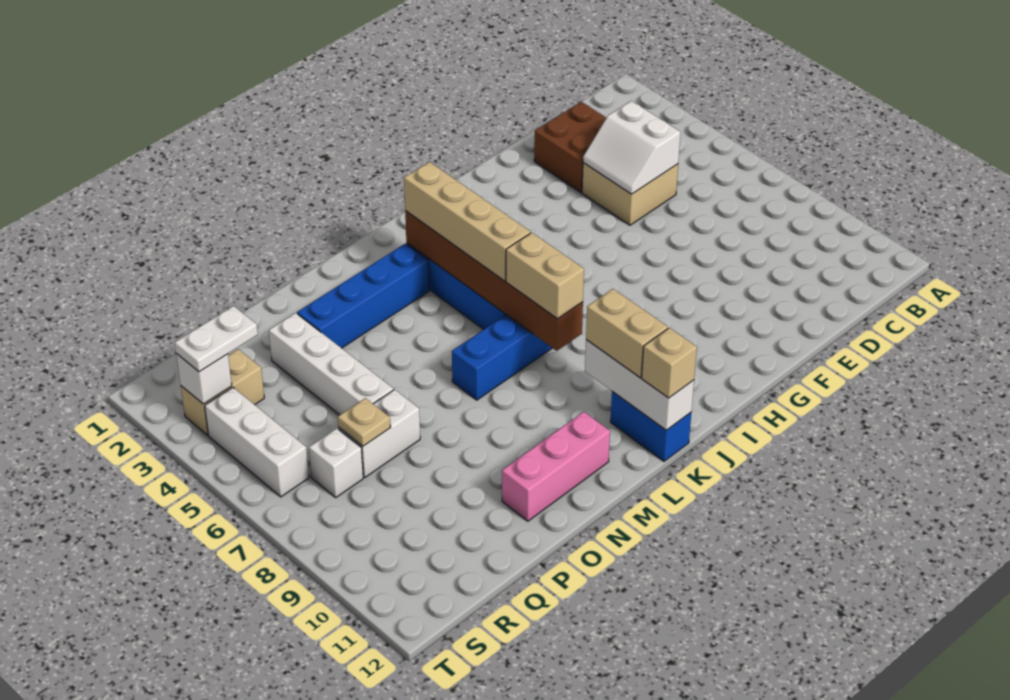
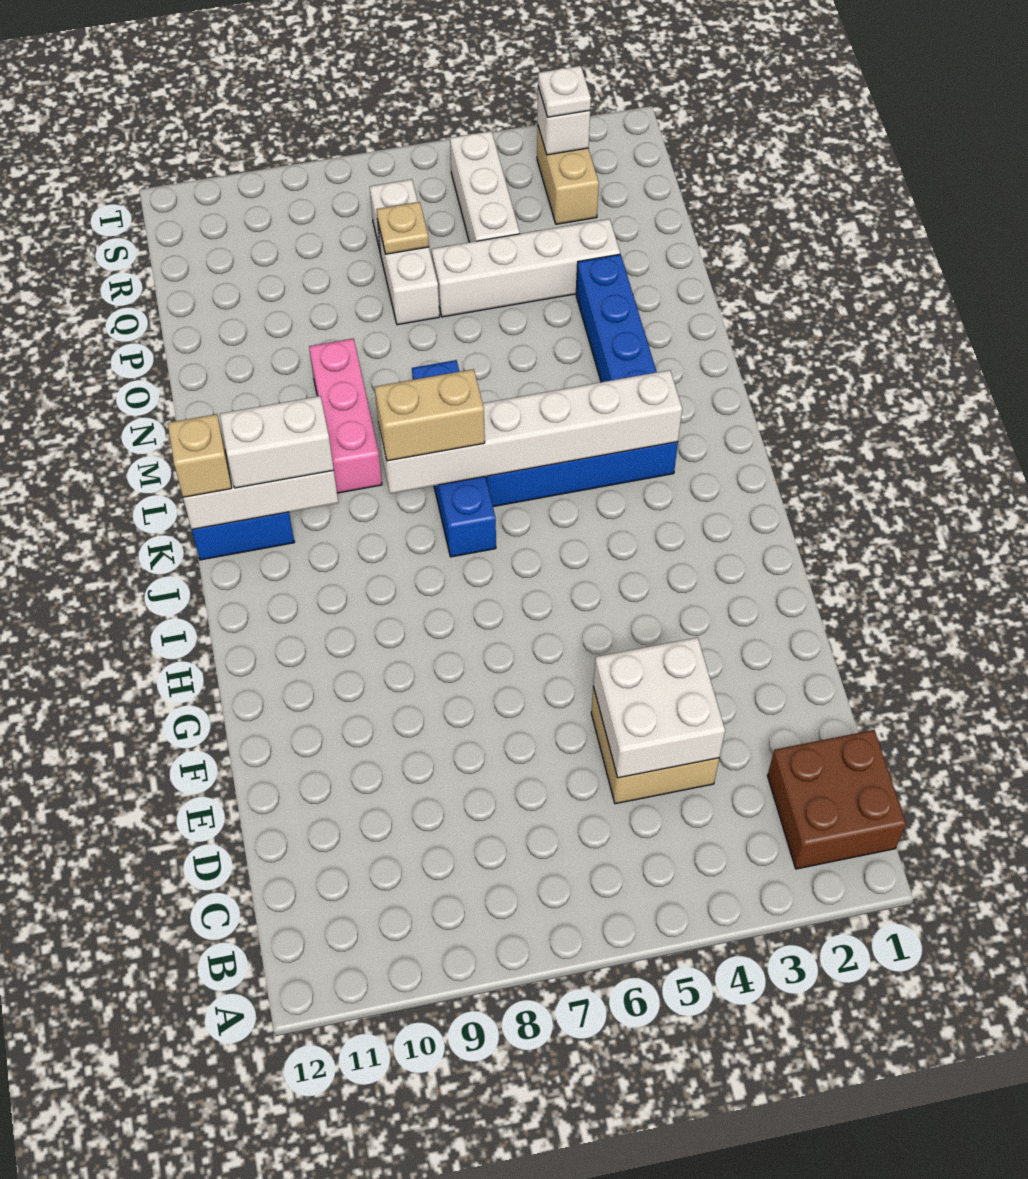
brown brick D2:E3 level 1 -> brown brick B1:C2 level 1
white slope D4:E5 level 2 top D -> white brick D4:E5 level 2
brown brick K3:K8 level 2 -> white brick K3:K8 level 2
tan brick K3:K6 level 3 -> none
tan brick K10:K11 level 3 -> white brick K10:K11 level 3
pink brick M11:O11 level 1 -> pink brick L9:N9 level 1
white plate R3:S3 level 3 -> white plate S3 level 3
white brick S4:S6 level 1 -> white brick Q5:S5 level 1

